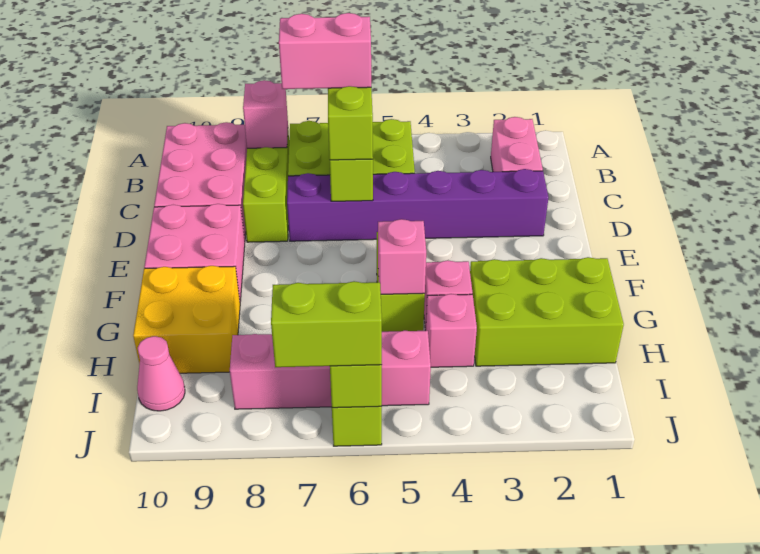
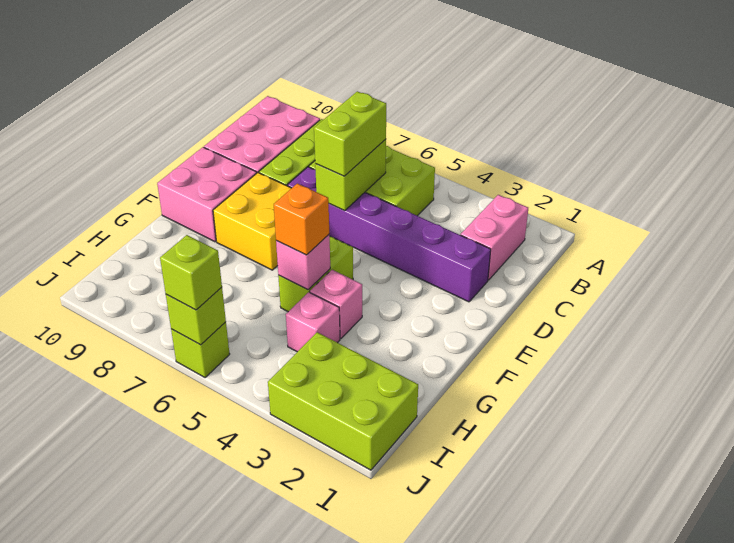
pink brick B8 level 2 -> none
pink brick C6:C7 level 4 -> none
lime brick G1:H3 level 1 -> lime brick I1:J3 level 1
none -> orange brick G5 level 3
yellow brick G9:H10 level 1 -> yellow brick E7:F8 level 1
pink brick I5:I8 level 1 -> none
pink cone I10 level 1 -> none
lime brick J6:J7 level 3 -> lime brick J6 level 3

